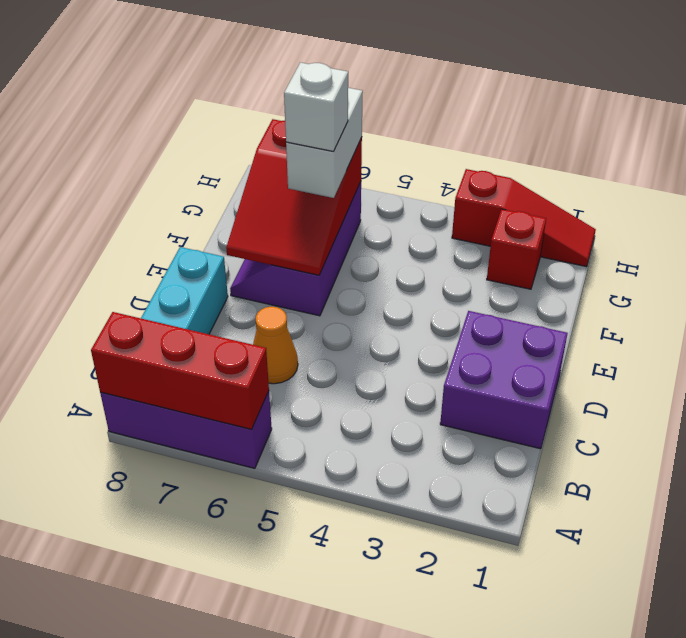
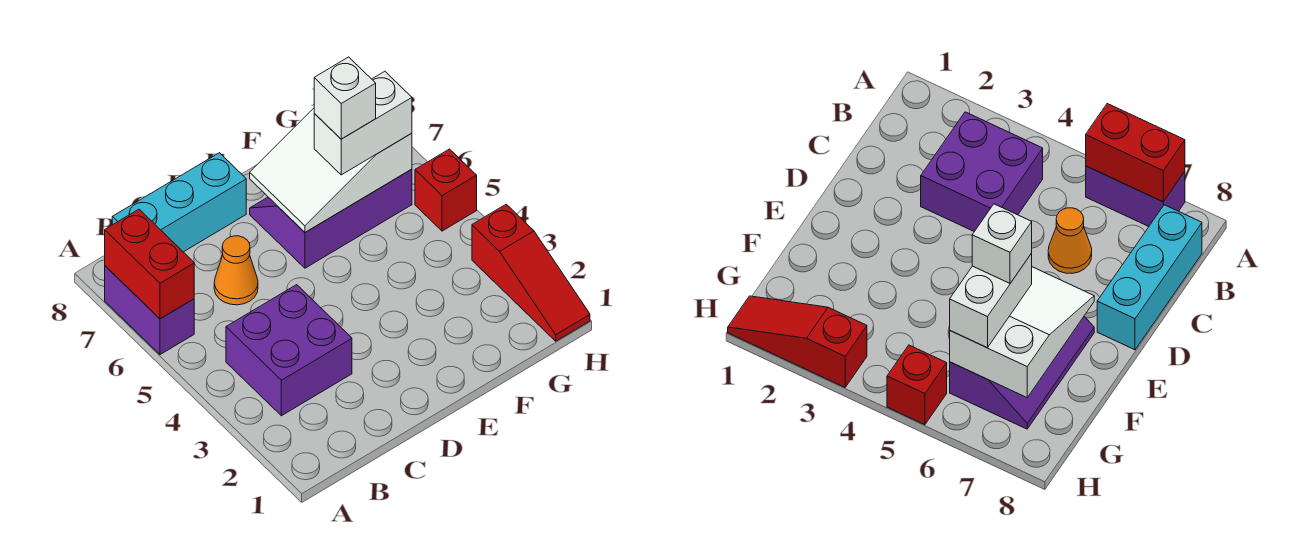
purple brick A6:A8 level 1 -> purple brick A6:A7 level 1
red brick A6:A8 level 2 -> red brick A6:A7 level 2
purple brick C1:D2 level 1 -> purple brick B3:C4 level 1
red slope E6:G7 level 2 top G -> white slope E6:G7 level 2 top G
red brick G2 level 1 -> red brick H5 level 1

